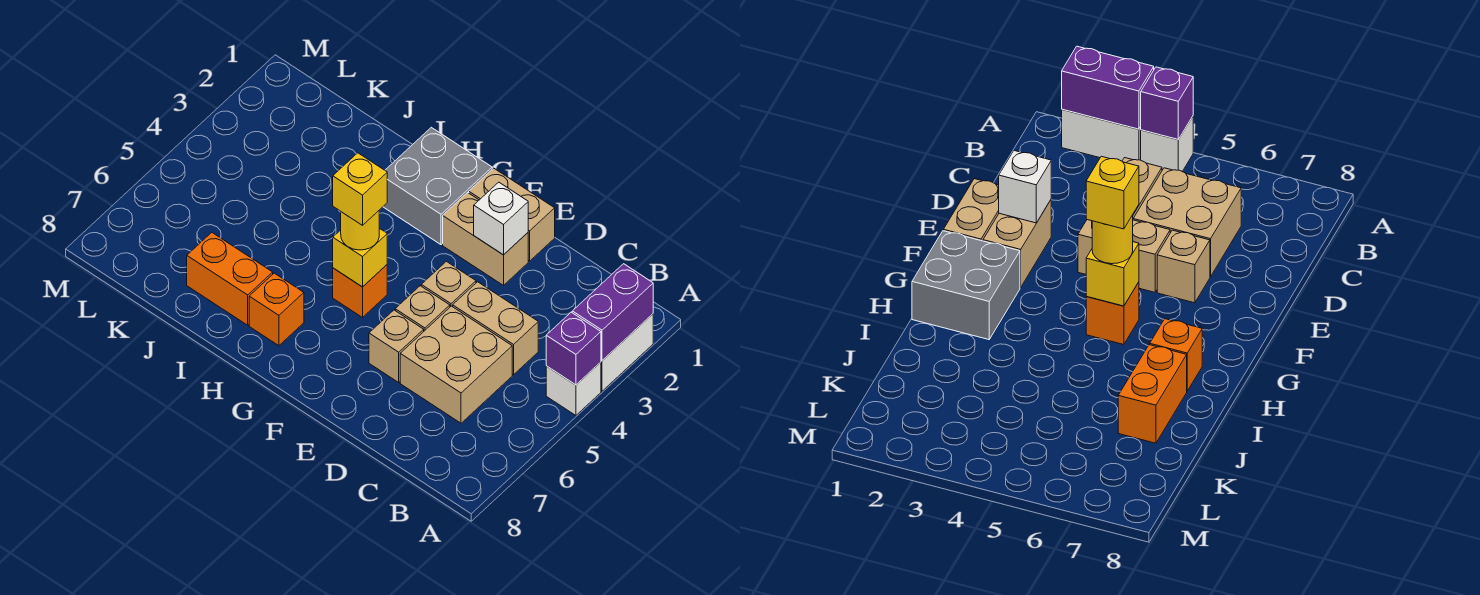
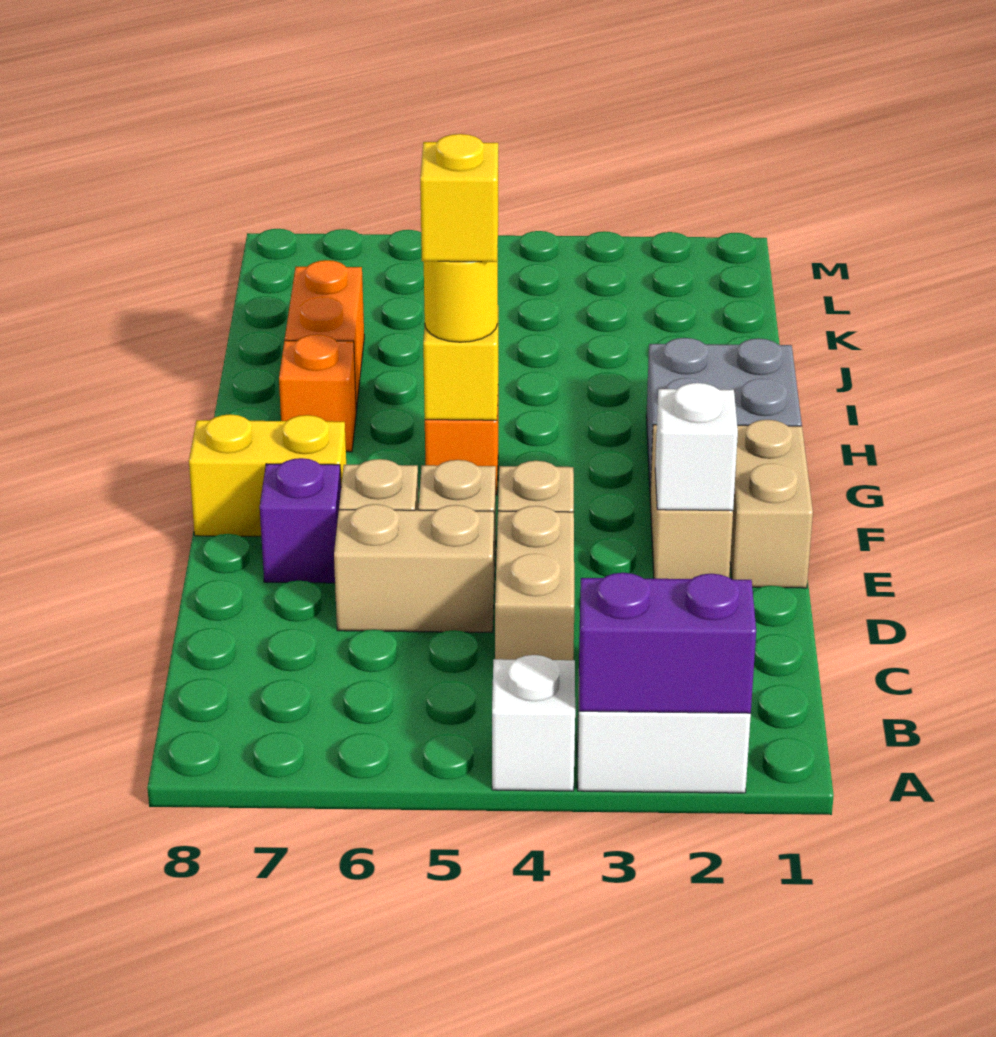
purple brick A4 level 2 -> purple brick E7 level 1
tan brick C5:D6 level 1 -> tan brick D5:D6 level 1
none -> yellow brick F7:F8 level 1

